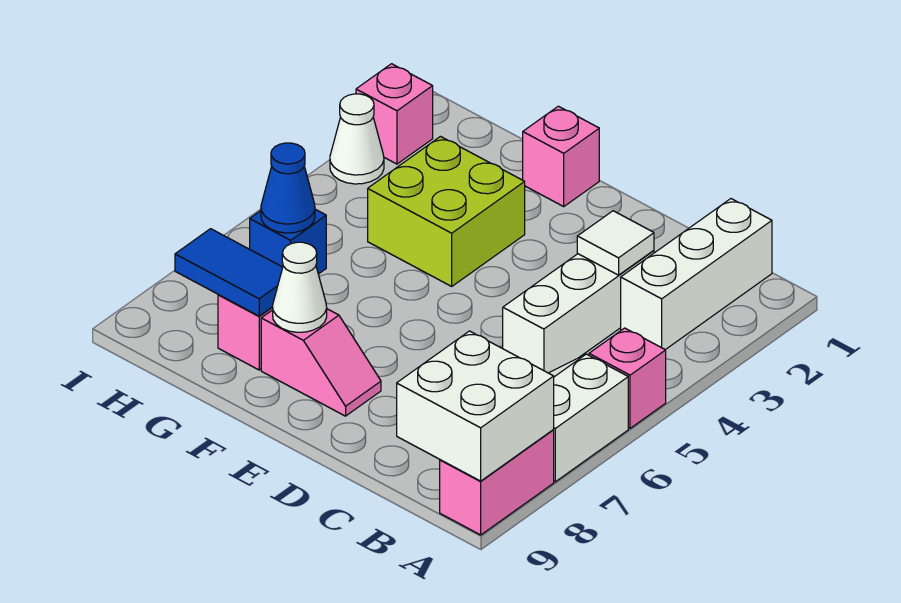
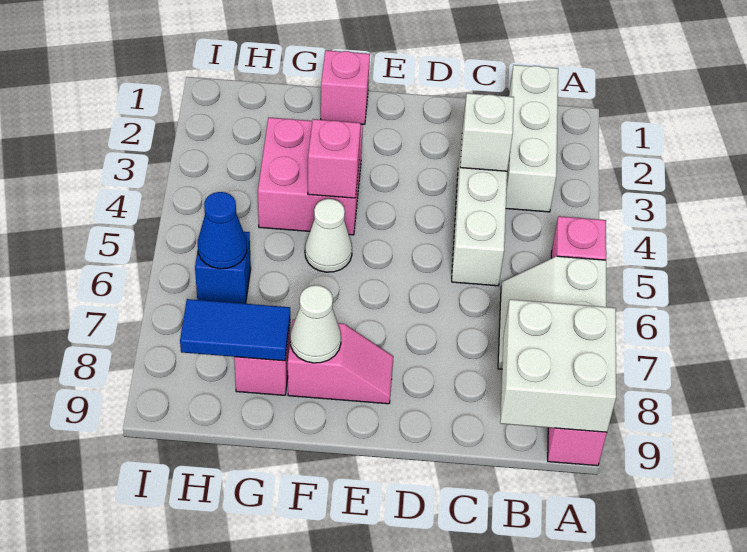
white tile C3 level 2 -> white brick C3 level 2
lime brick F3:G4 level 1 -> pink brick F3:G4 level 1
pink brick I2 level 1 -> pink brick F4 level 2
white cone I3 level 1 -> white cone F5 level 1

